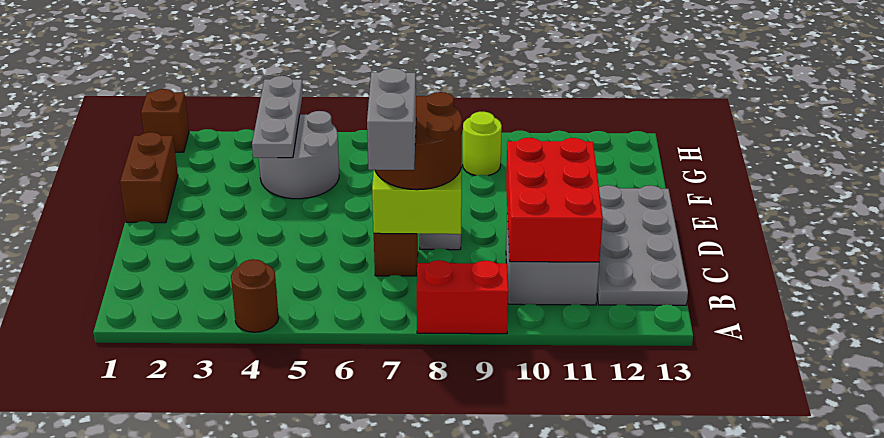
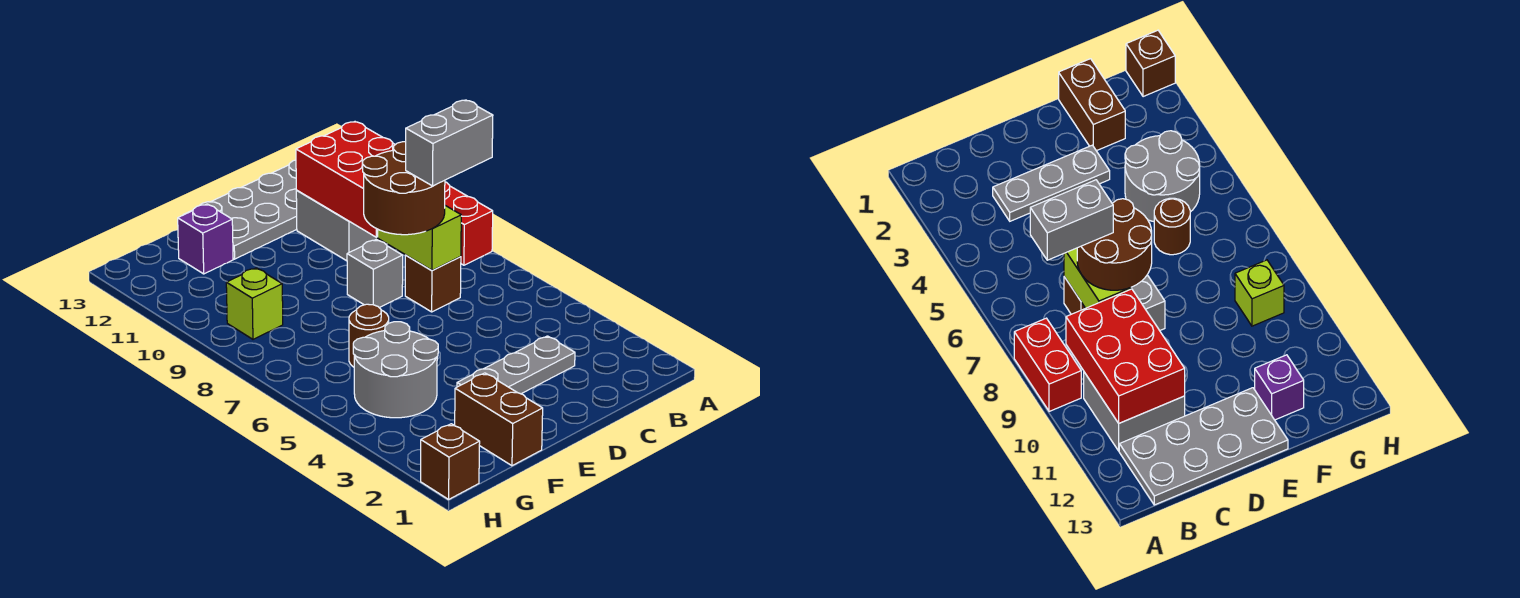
brown round brick A4 level 1 -> brown round brick F6 level 1
red brick B10:D11 level 2 -> red brick B9:C11 level 2
brown brick E1:F1 level 1 -> brown brick F1:F2 level 1
grey plate F4:H4 level 2 -> grey plate C3:E3 level 1
none -> purple brick F12 level 1
lime round brick G9 level 1 -> lime brick G9 level 1

